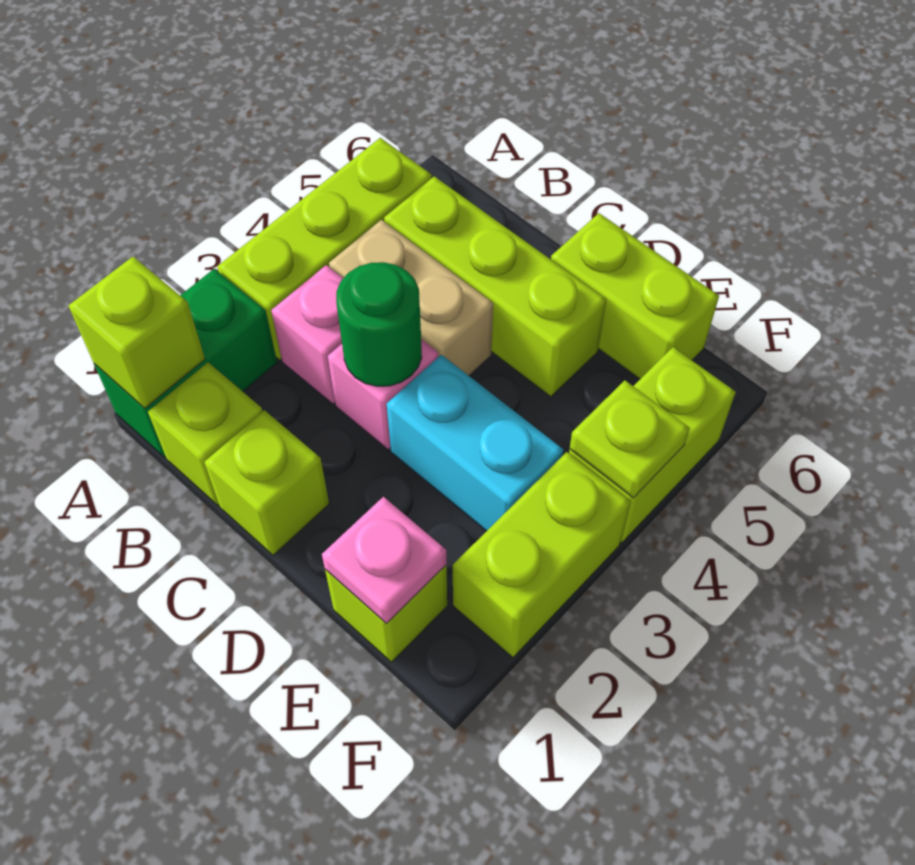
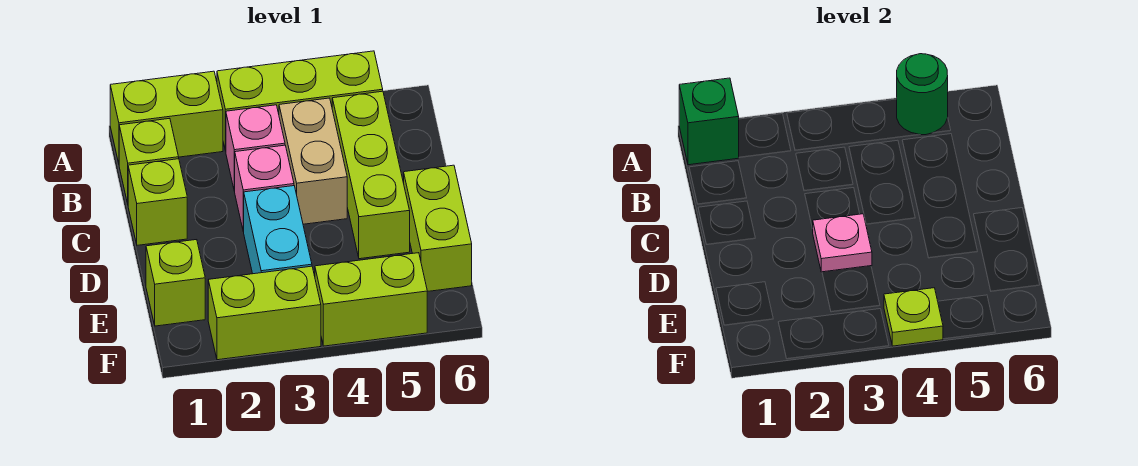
green brick A1:A2 level 1 -> lime brick A1:A2 level 1
lime brick A1 level 2 -> green brick A1 level 2
green round brick C3 level 2 -> green round brick A5 level 2
pink plate E1 level 2 -> pink plate D3 level 2

